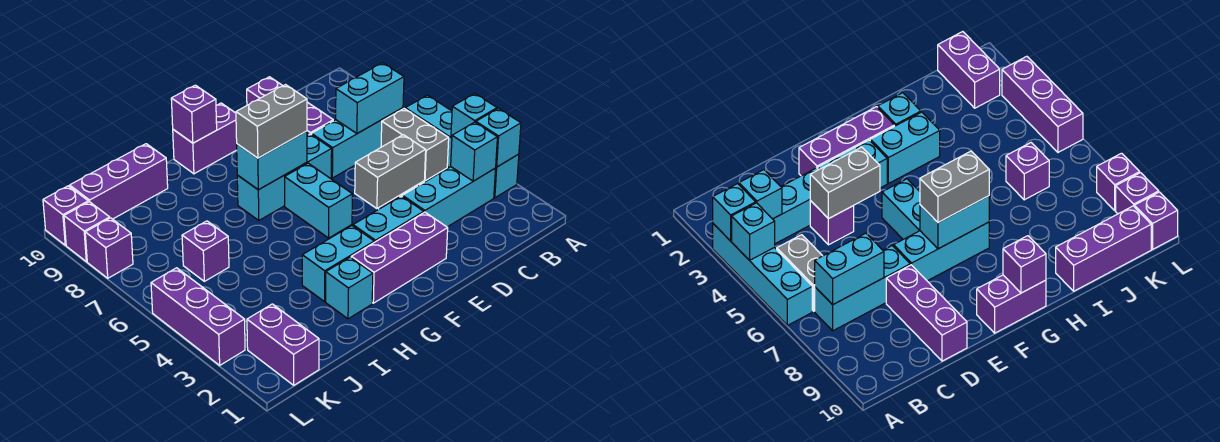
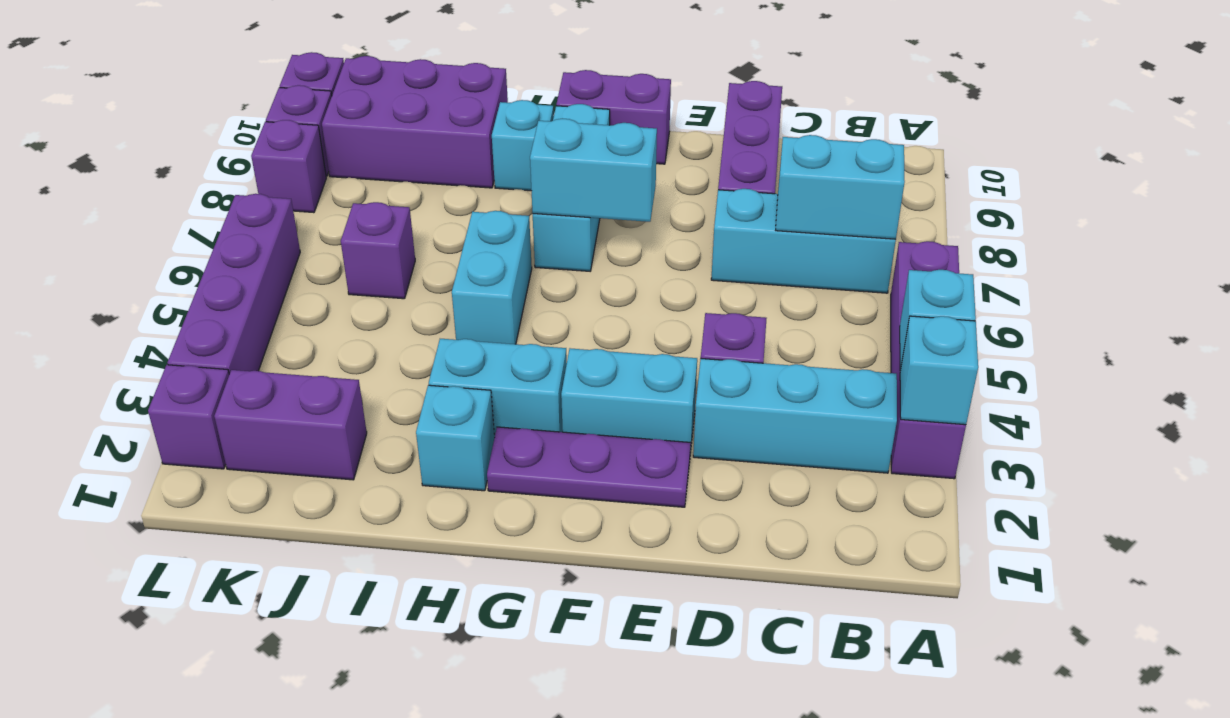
cyan brick A3:A6 level 1 -> purple brick A3:A6 level 1
cyan brick B3 level 2 -> cyan brick H9 level 1
grey brick B5:B6 level 1 -> none
grey brick D4:E4 level 2 -> none
purple brick E2:G2 level 1 -> purple plate E2:G2 level 1
cyan brick E7:G7 level 1 -> cyan brick G7:G9 level 1
cyan brick F5:F6 level 1 -> cyan brick H5:H6 level 1
grey brick F7:G7 level 3 -> none
purple brick G10 level 2 -> purple brick L2 level 1
purple brick I10:K10 level 1 -> purple brick I9:K10 level 1
purple brick K1:K2 level 1 -> purple brick J2:K2 level 1
purple brick L3:L5 level 1 -> purple brick L3:L6 level 1

